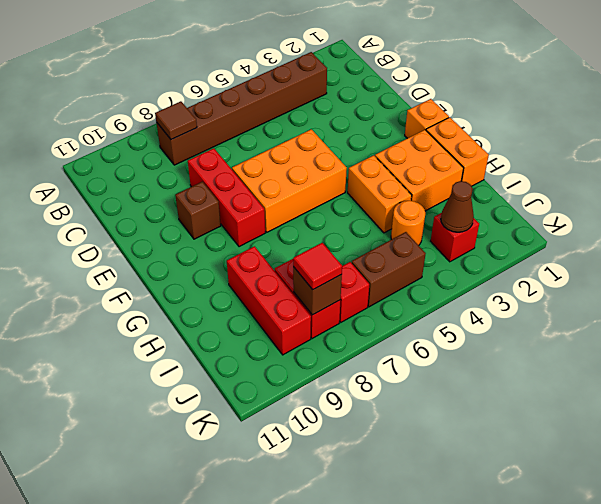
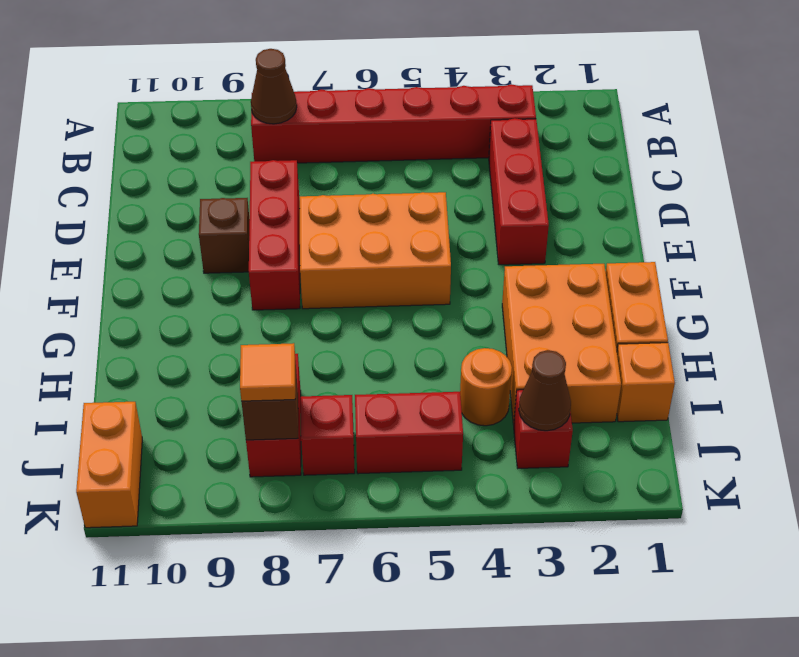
brown brick B3:B8 level 1 -> red brick B3:B8 level 1
brown tile B8 level 2 -> brown cone B8 level 2
orange brick F1 level 1 -> orange brick I1 level 1
orange brick G2:H3 level 1 -> orange brick G2:I3 level 1
orange brick G4:H4 level 1 -> orange brick J11:K11 level 1
red brick H9:J9 level 1 -> red brick C3:E3 level 1
brown brick J5:J6 level 1 -> red brick J5:J6 level 1
red tile J8 level 3 -> orange tile J8 level 3

